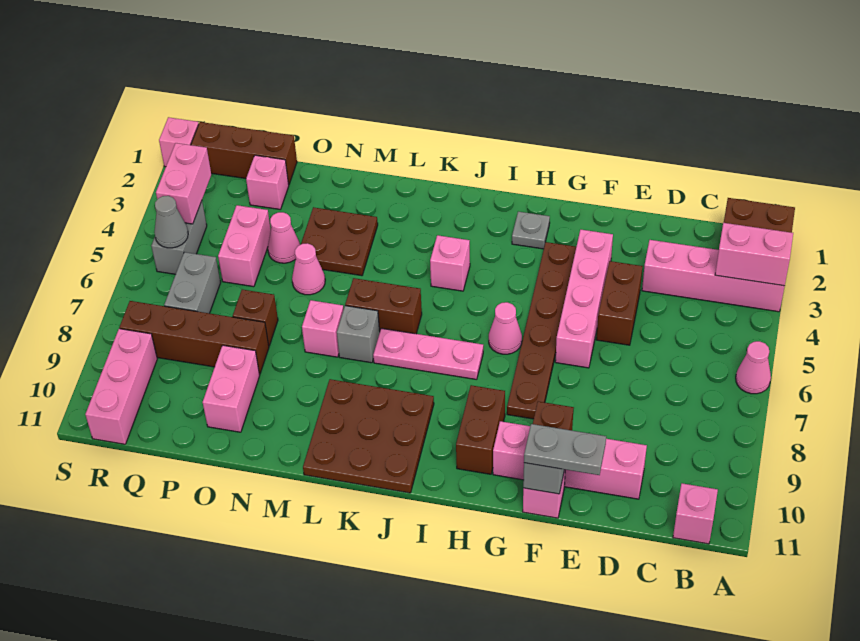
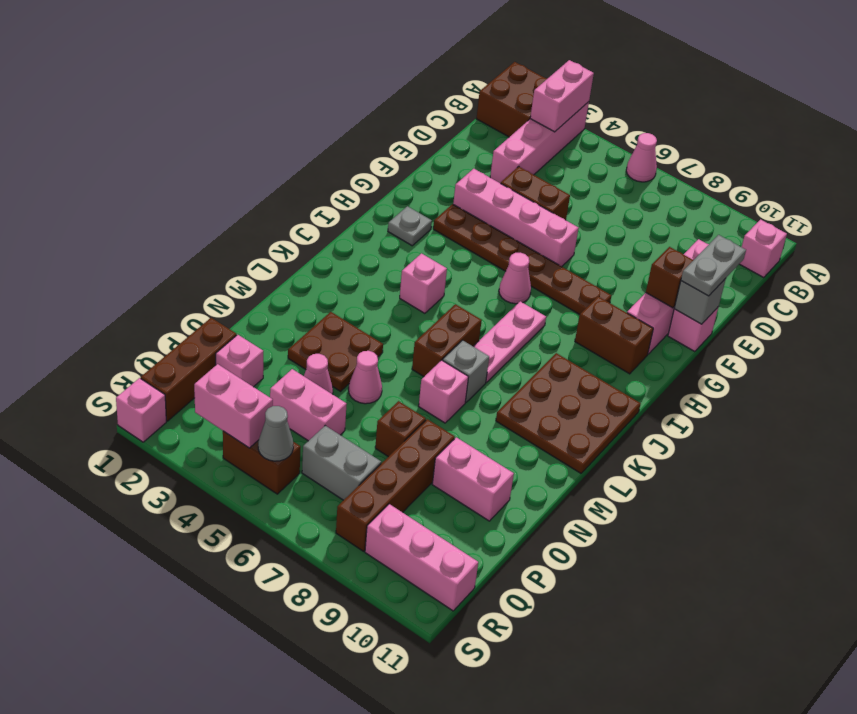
grey brick R4:R5 level 1 -> brown brick R4:R5 level 1

